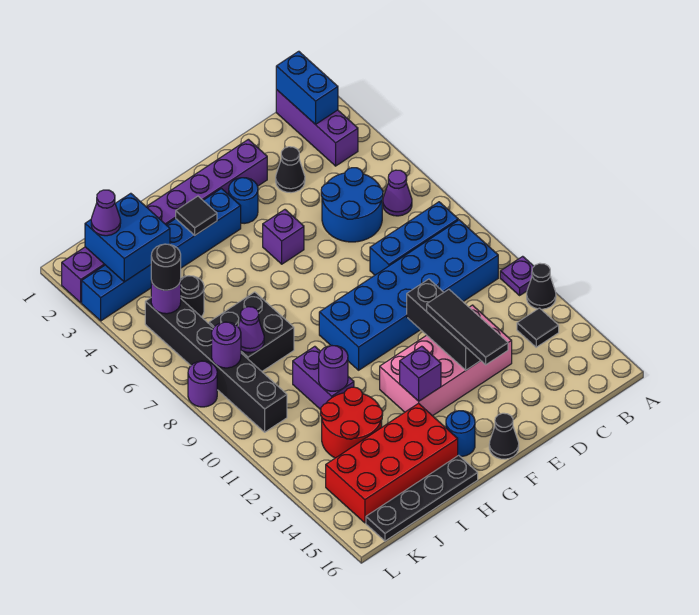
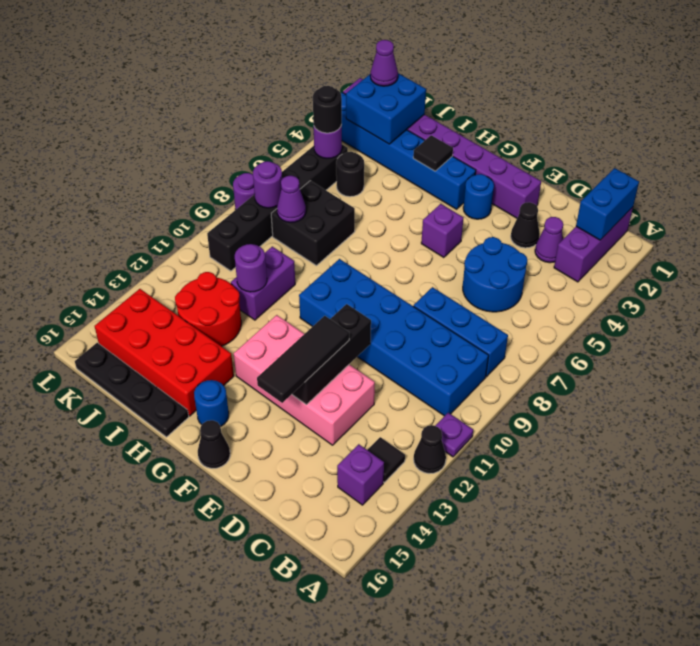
purple cone B6 level 1 -> purple cone C3 level 1
purple brick G13 level 2 -> purple brick B14 level 1

